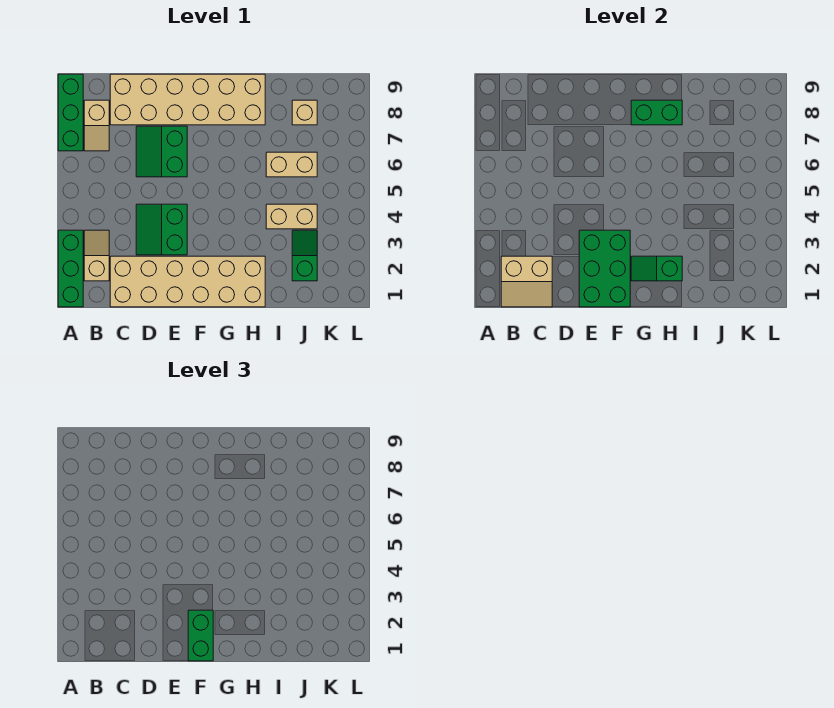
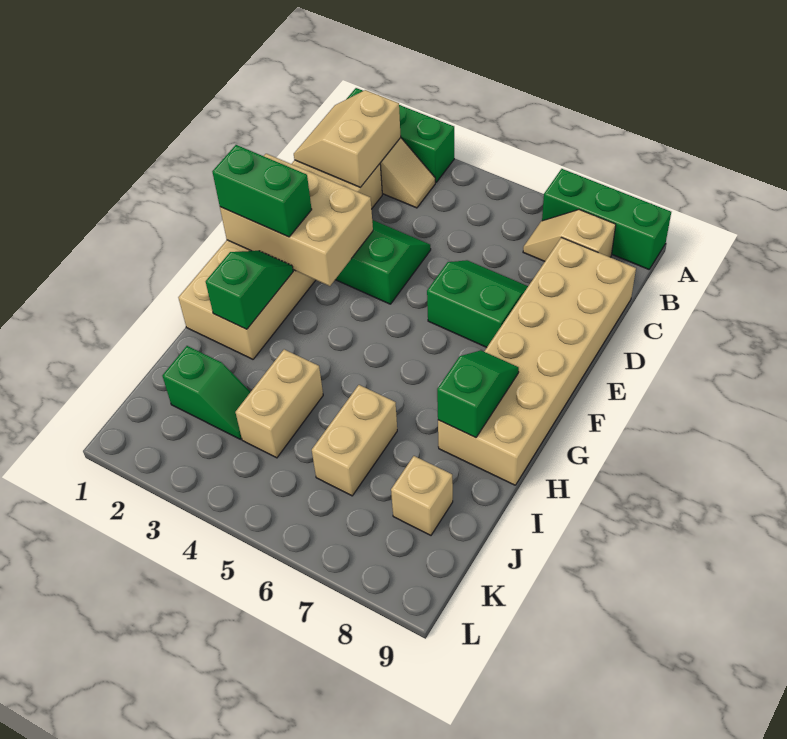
green brick E1:F3 level 2 -> tan brick E1:F3 level 2
green brick G8:H8 level 2 -> green slope G8:H8 level 2 top H

